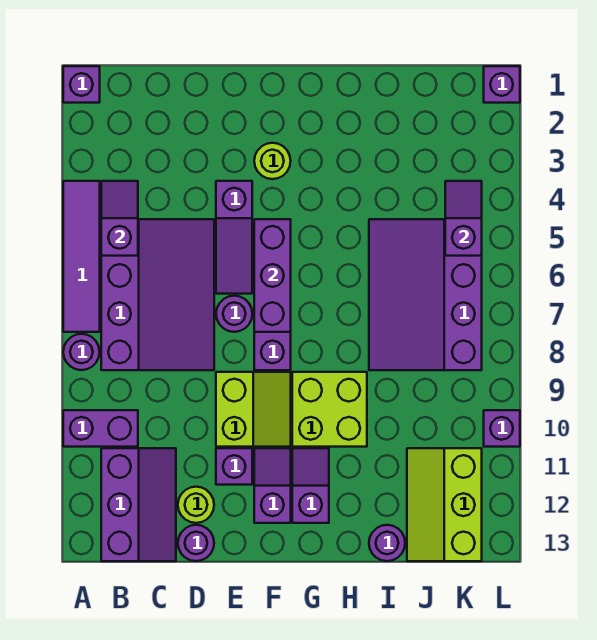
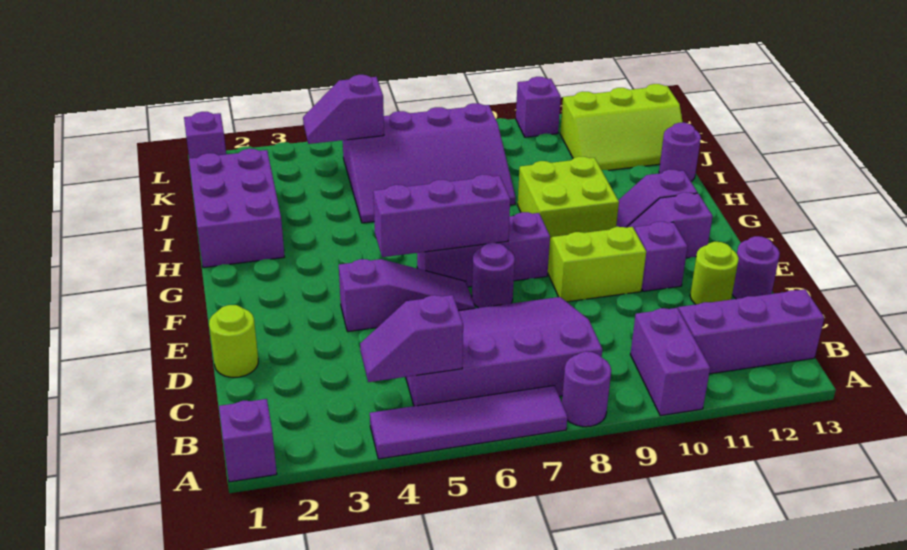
lime round brick F3 level 1 -> lime round brick D1 level 1
none -> purple brick H1:J2 level 1

